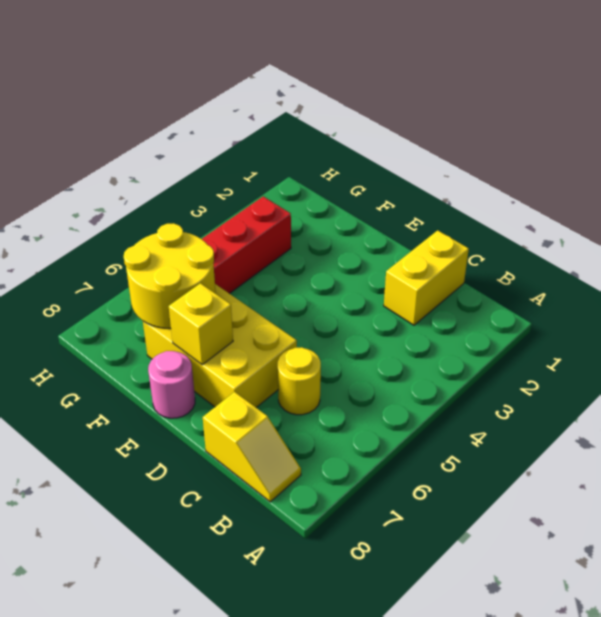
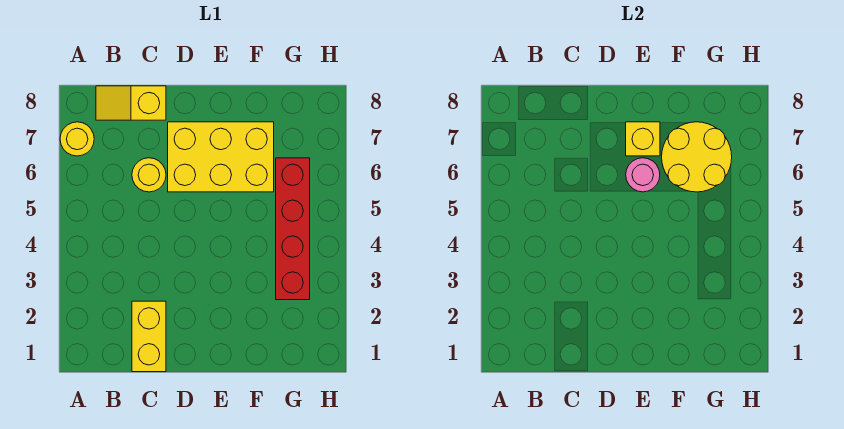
none -> yellow round brick A7 level 1
pink round brick E8 level 1 -> pink round brick E6 level 2

